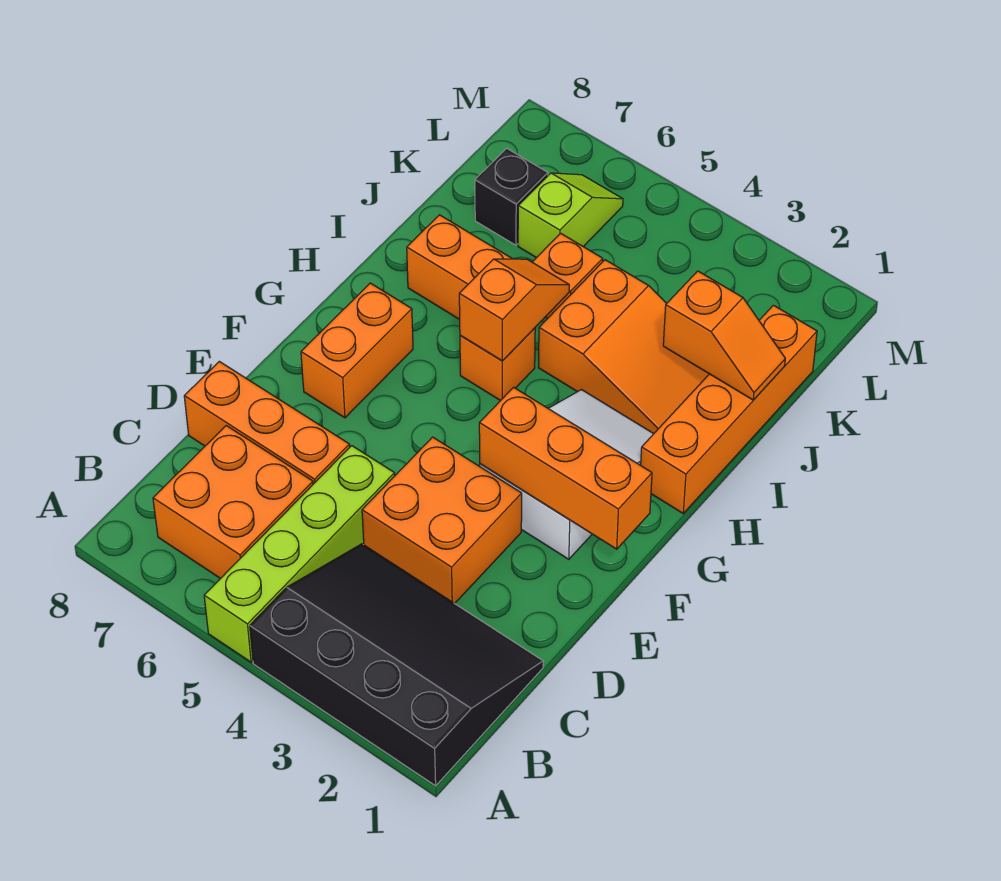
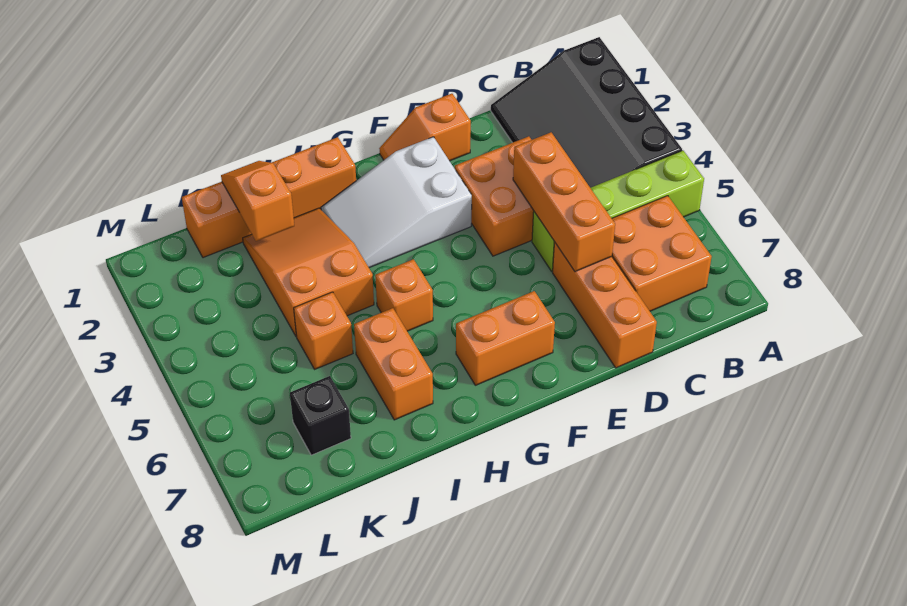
orange brick F1:F3 level 2 -> orange brick D4:D6 level 2
orange slope H5:I5 level 2 top H -> orange slope E1:F1 level 1 top E
lime slope K6:L6 level 1 top K -> none

